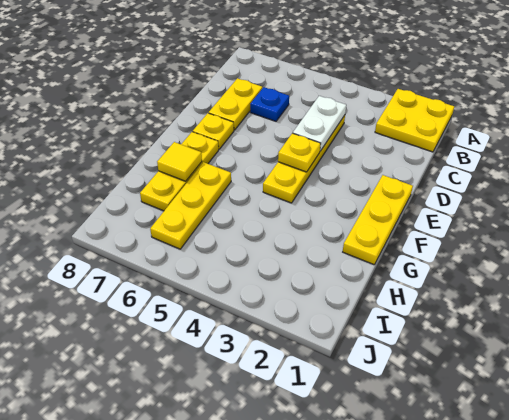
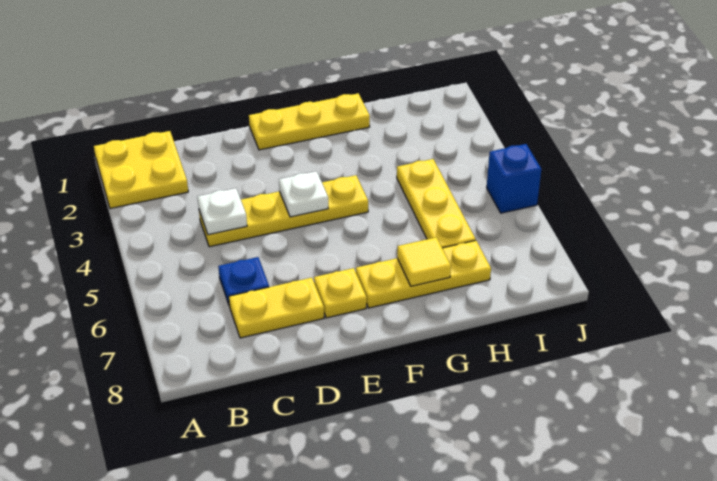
white plate C4:D4 level 2 -> white plate C4 level 2
yellow plate E4 level 2 -> white plate E4 level 2
yellow plate G6:I6 level 1 -> yellow plate H4:H6 level 1
none -> blue brick J5 level 1

